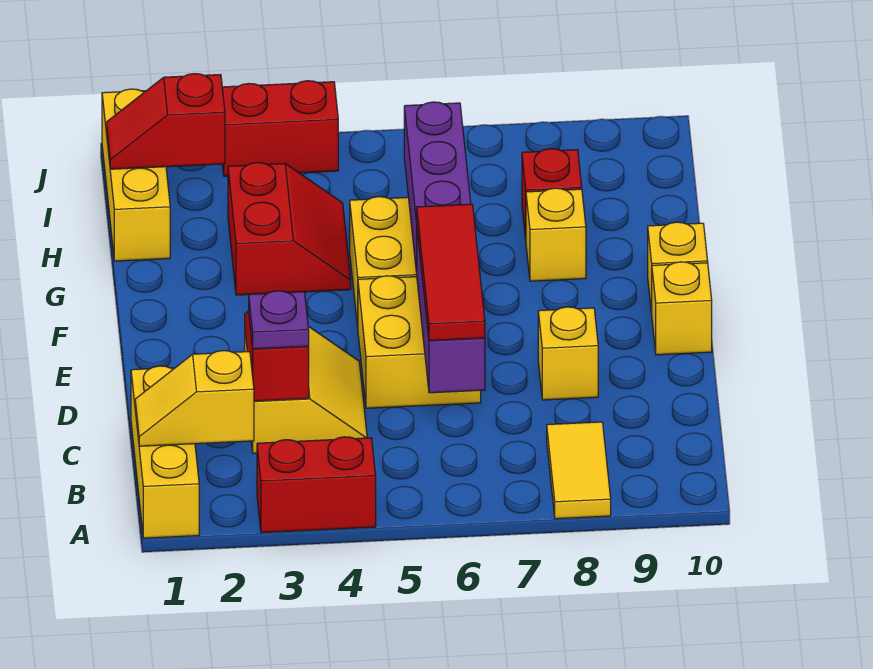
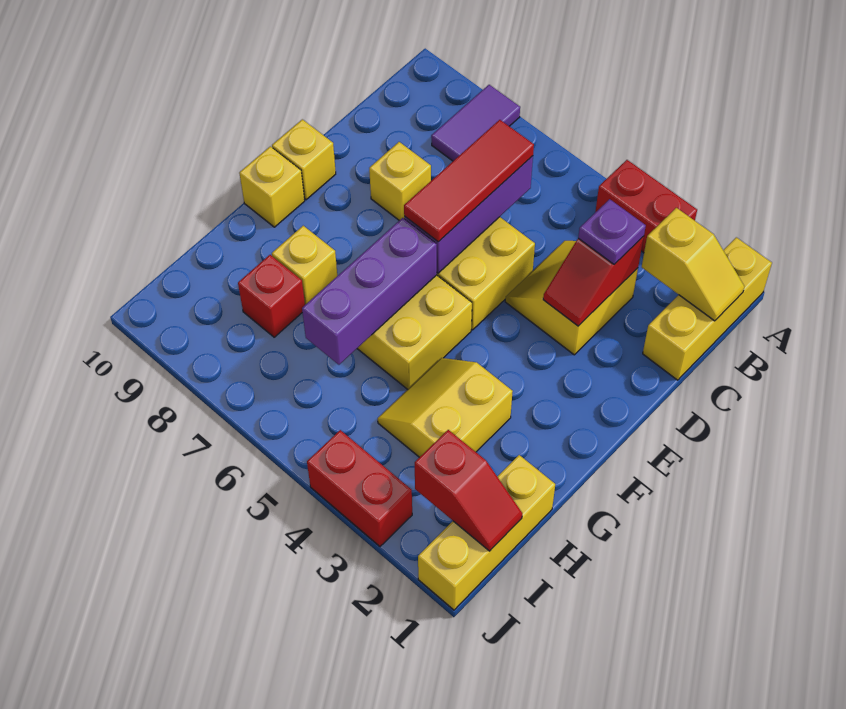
yellow tile A8:B8 level 1 -> purple tile A8:B8 level 1
red slope G3:H4 level 1 top 3 -> yellow slope G3:H4 level 1 top 3

